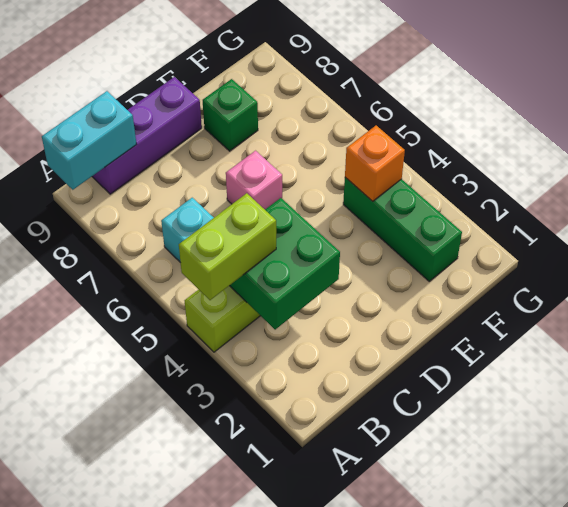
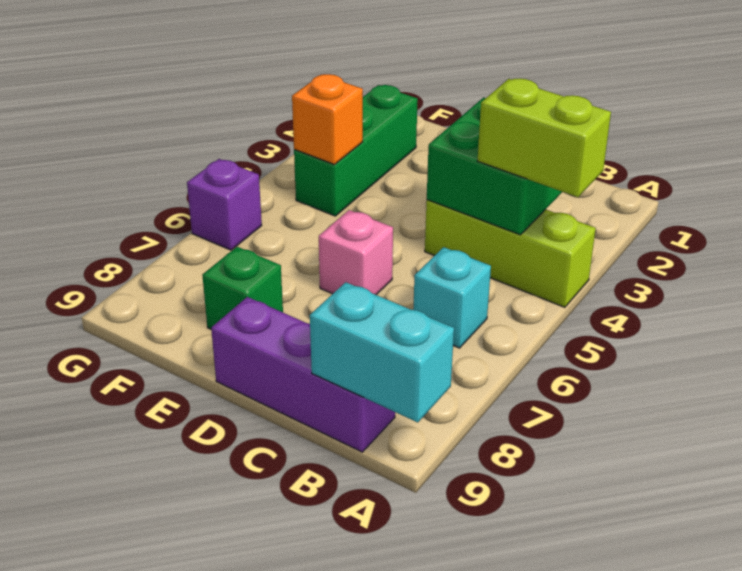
none -> purple brick G6 level 1

